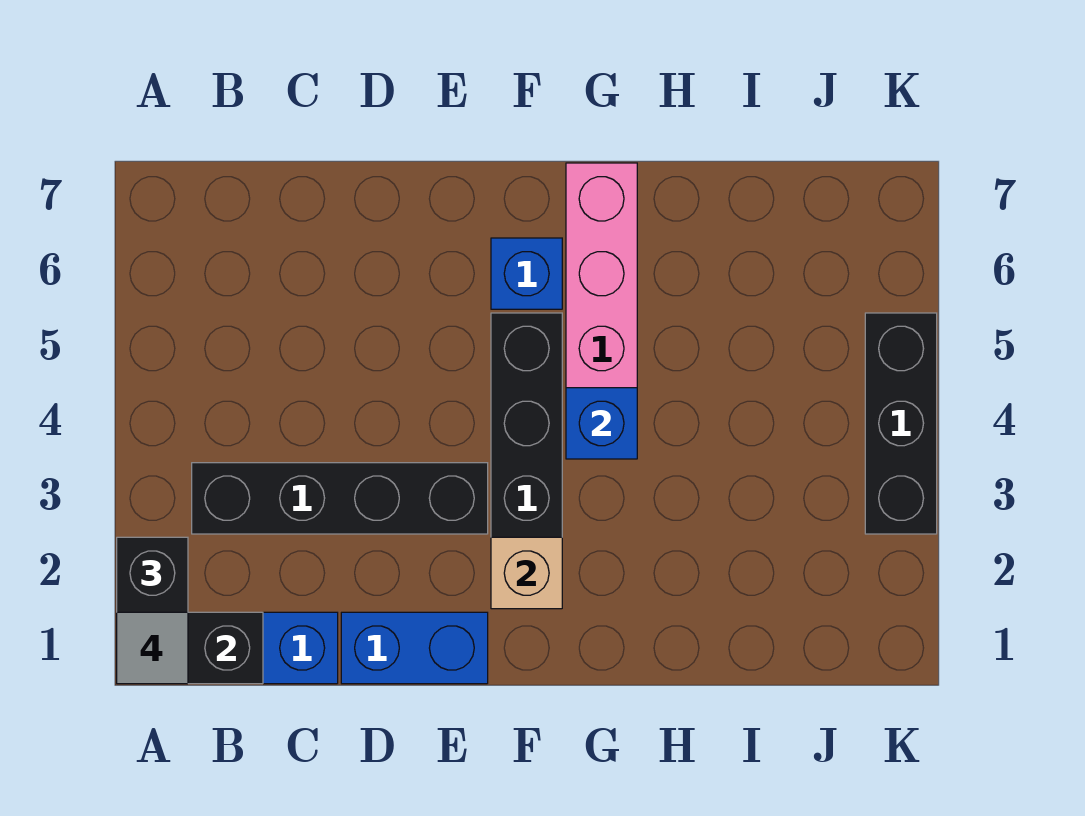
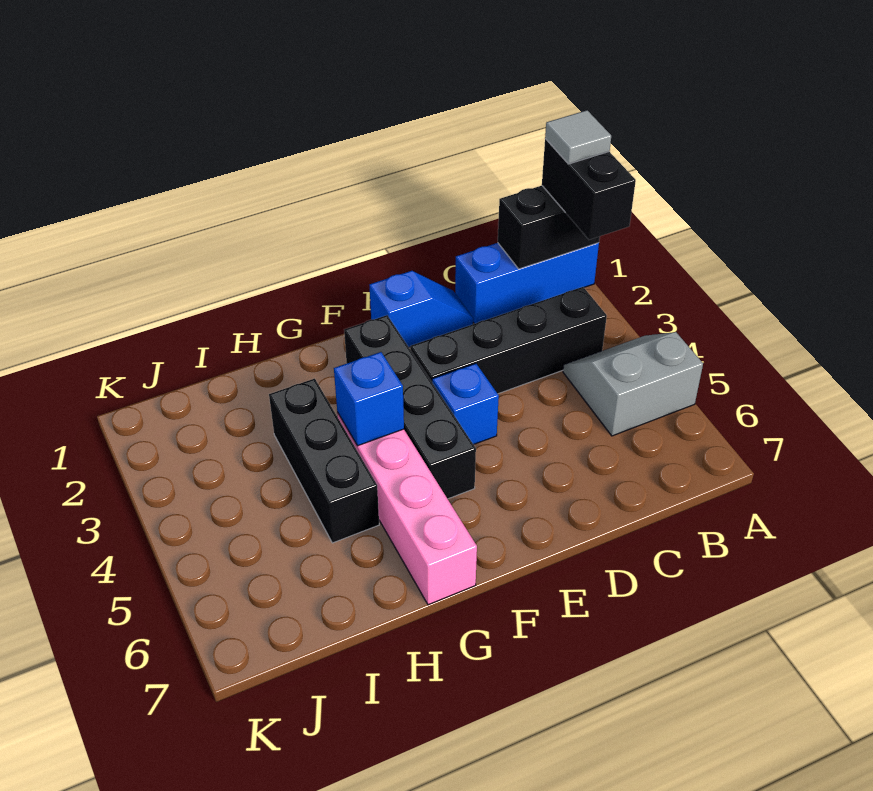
none -> grey slope A4:B5 level 1 top 5
blue brick D1:E1 level 1 -> blue slope D1:E1 level 1 top E
tan brick F2 level 2 -> none
blue brick F6 level 1 -> blue brick E4 level 1
black brick K3:K5 level 1 -> black brick H3:H5 level 1

